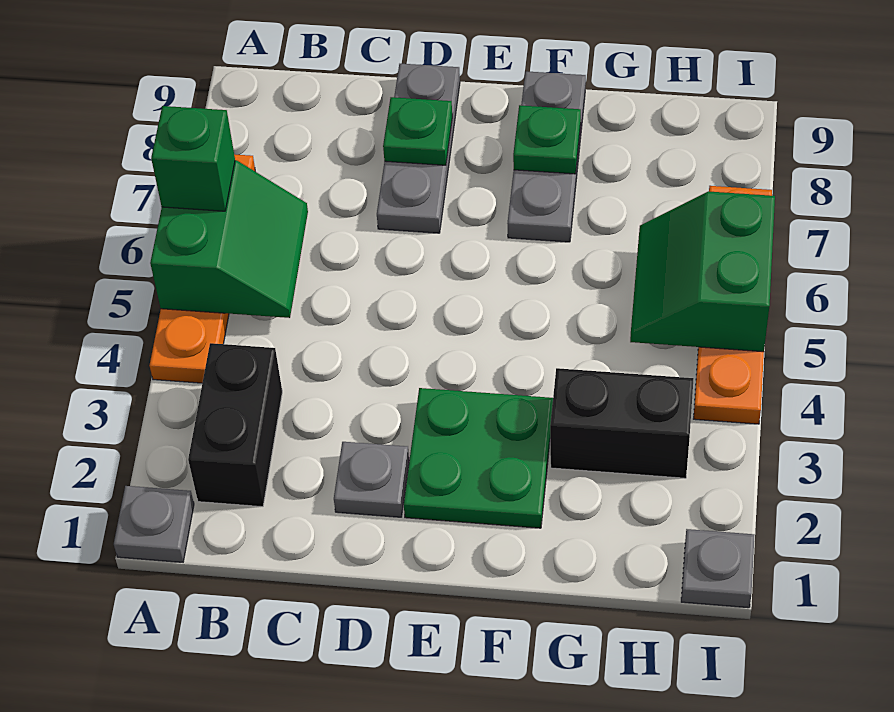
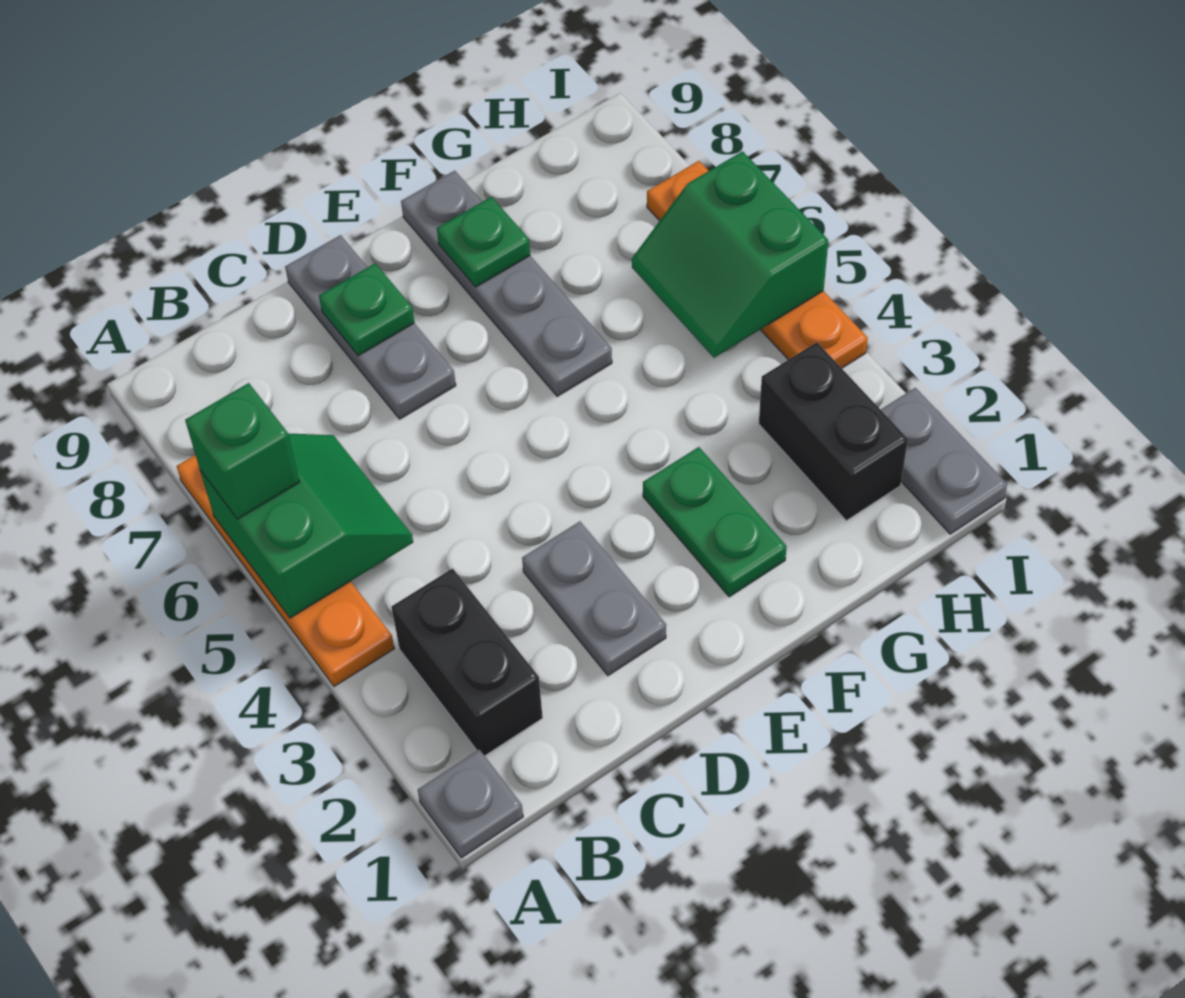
grey plate D2 level 1 -> grey plate D2:D3 level 1
green plate E2:F3 level 1 -> green plate F2:F3 level 1
grey plate F7:F9 level 1 -> grey plate F6:F9 level 1
black brick G3:H3 level 1 -> black brick H2:H3 level 1
grey plate I1 level 1 -> grey plate I1:I2 level 1

